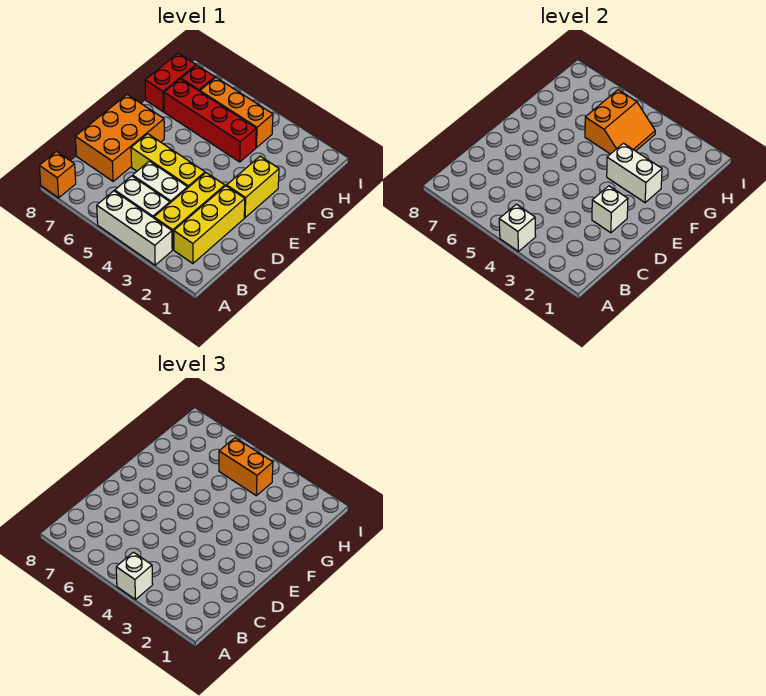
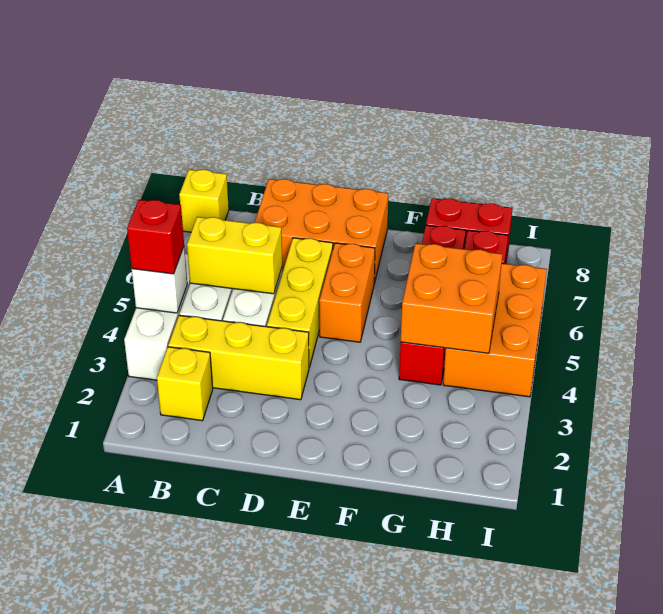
white brick A4 level 3 -> red brick A4 level 3
orange brick A8 level 1 -> yellow brick A8 level 1
yellow brick B2:D2 level 1 -> yellow brick B2 level 1
white brick D2 level 2 -> none
yellow brick E2:F2 level 1 -> yellow brick B5:C5 level 2
white brick F2:F3 level 2 -> none
orange slope G4:H5 level 2 top 5 -> orange brick G4:H5 level 2
orange brick H4:H6 level 1 -> orange brick H4:I6 level 1
orange brick H4:H5 level 3 -> orange brick E5:E6 level 1

